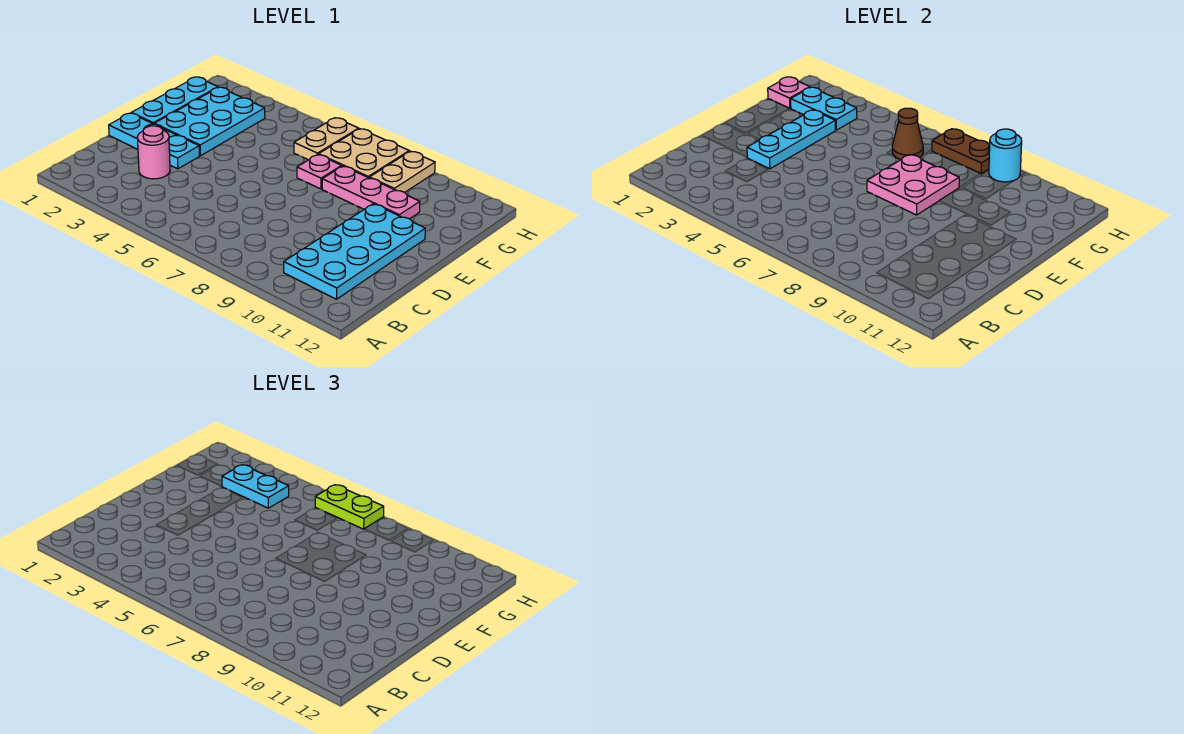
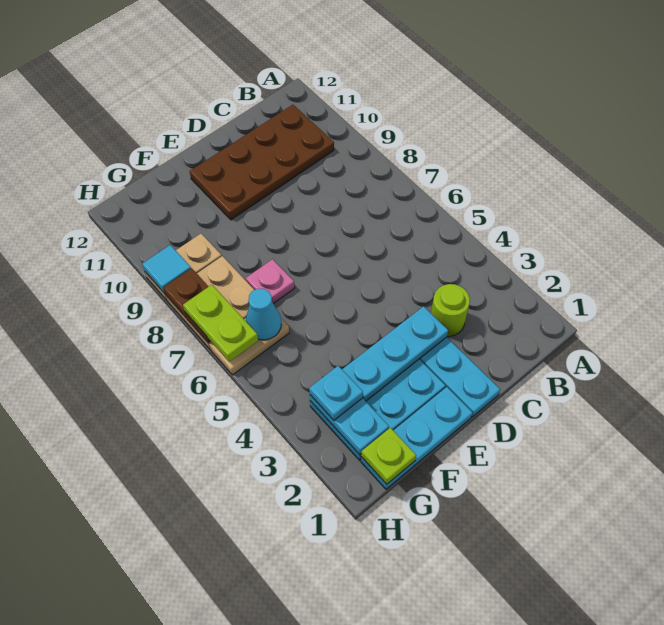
cyan plate B10:E11 level 1 -> brown plate B10:E11 level 1
pink round brick C3 level 1 -> lime round brick C3 level 1
pink plate E7:F8 level 2 -> none
pink plate F8:F10 level 1 -> none
pink plate G1 level 2 -> lime plate G1 level 2
cyan plate G3:G4 level 3 -> cyan plate G3 level 3
brown cone G6 level 2 -> cyan cone G6 level 2
cyan round brick H9 level 2 -> cyan tile H9 level 2

